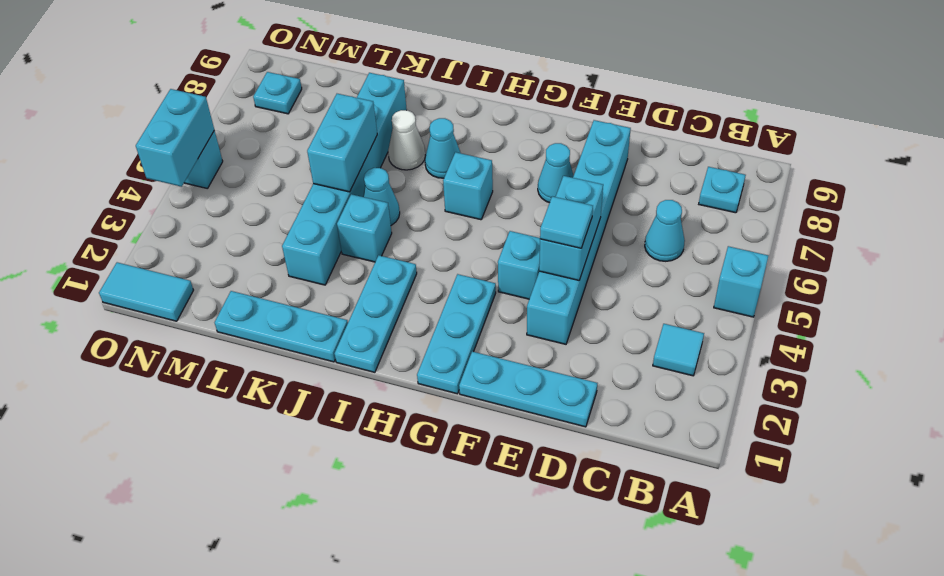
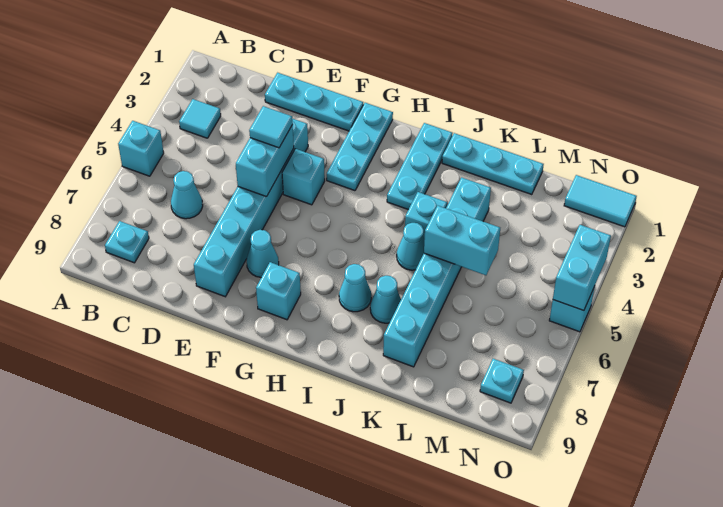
cyan brick H6 level 1 -> cyan brick G8 level 1
white cone J7 level 1 -> cyan cone J7 level 1
cyan brick K5:K6 level 2 -> cyan brick K5:L5 level 2

